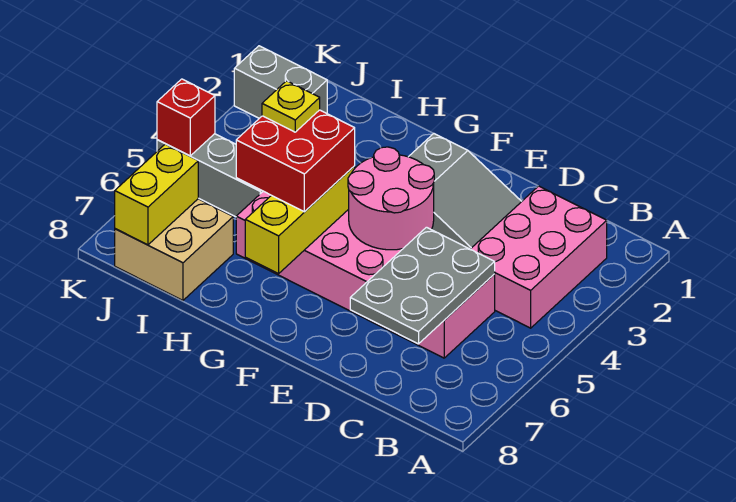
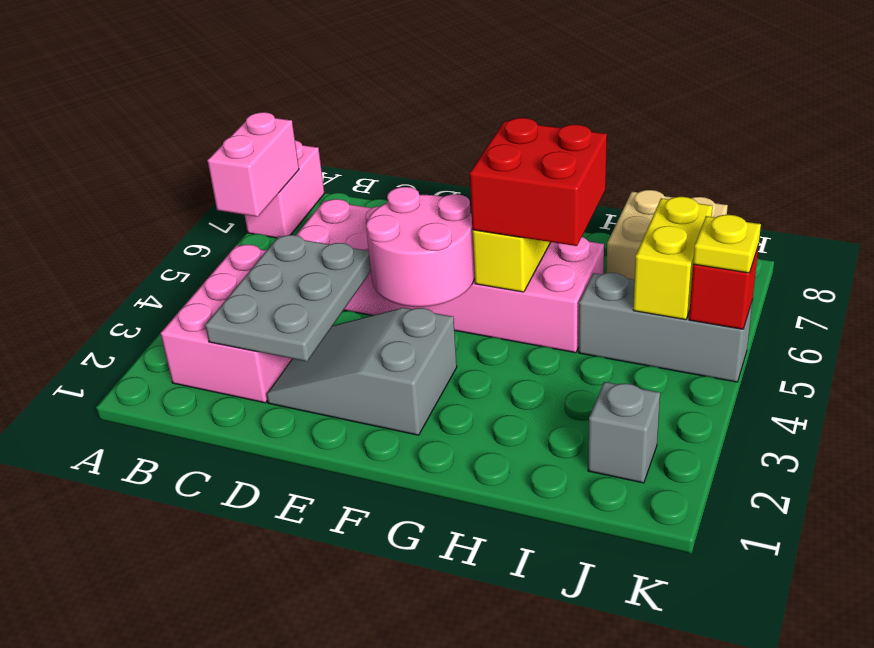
none -> pink brick A6:A7 level 2
none -> pink brick A7:A8 level 1
grey plate C5:D7 level 2 -> grey plate C2:D4 level 2
yellow plate H5 level 4 -> yellow plate K5 level 3
grey brick J2:K2 level 1 -> grey brick J2 level 1
yellow brick J7:J8 level 2 -> yellow brick J5:J6 level 2

